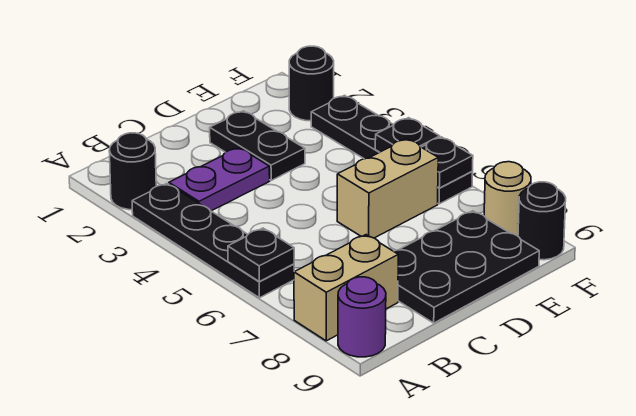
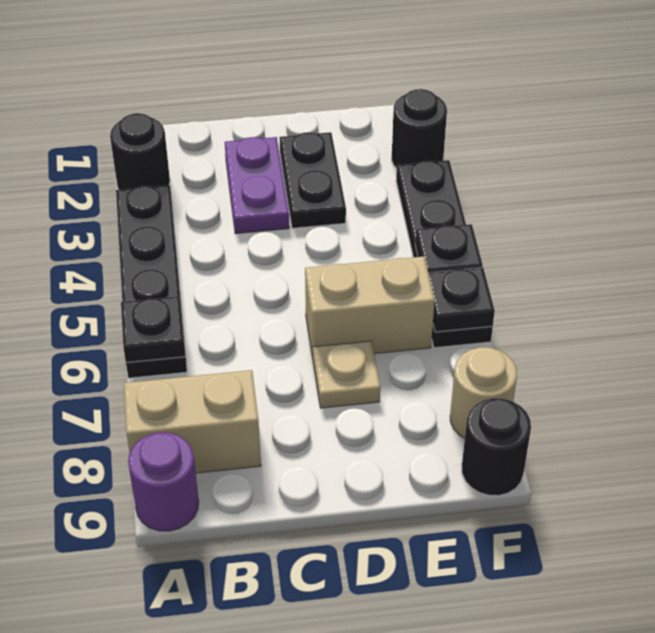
purple plate B3:C3 level 1 -> purple plate C2:C3 level 1
black plate C8:E9 level 1 -> none
none -> tan plate D7 level 1

